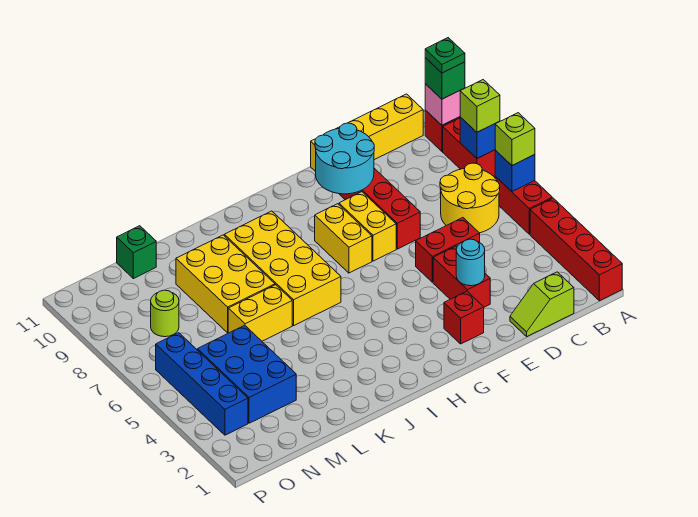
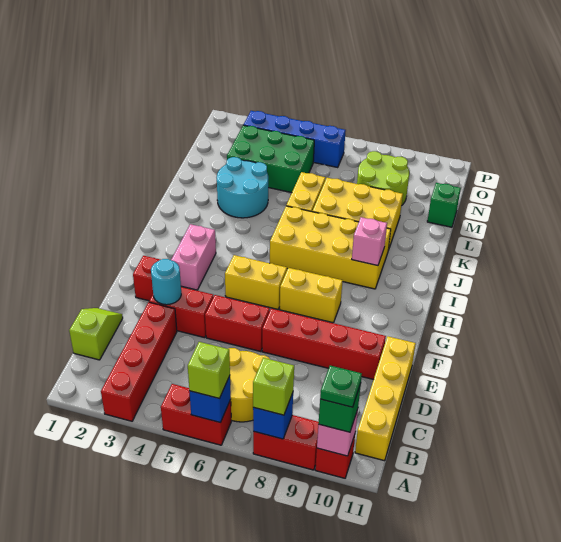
red brick A1:A4 level 1 -> red brick A3:D3 level 1
red brick D5:E5 level 1 -> red brick E5:E6 level 1
cyan round brick E9:F10 level 2 -> cyan round brick K3:L4 level 1
yellow brick F7:F8 level 1 -> yellow brick G5:G6 level 1
none -> pink brick G3:H3 level 1
none -> pink brick I9 level 2
blue brick M3:N5 level 1 -> green brick M3:N5 level 1
lime round brick N8 level 1 -> lime round brick M8:N9 level 1

